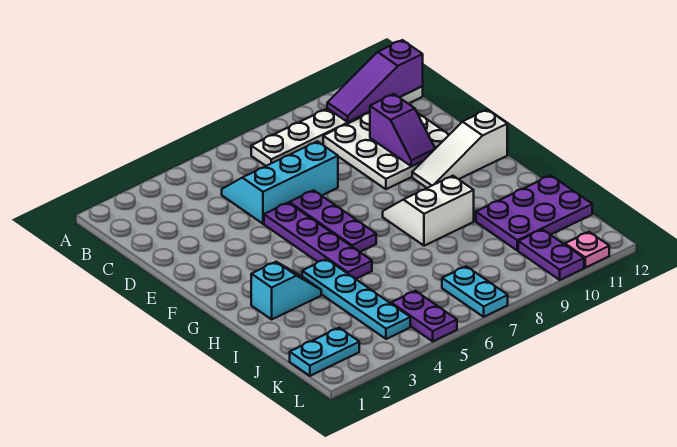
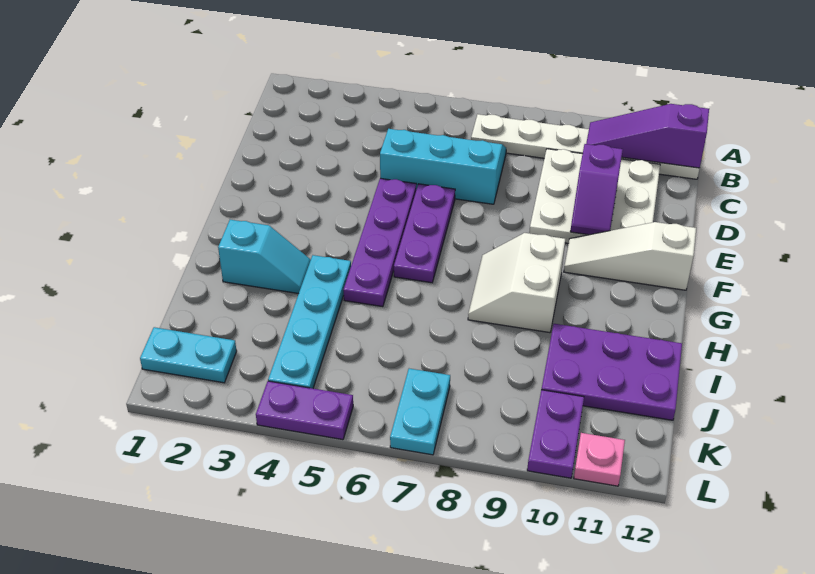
white slope G8:H9 level 1 top H -> white slope G8:H9 level 1 top 9
purple plate K5:L5 level 1 -> purple plate L4:L5 level 1

